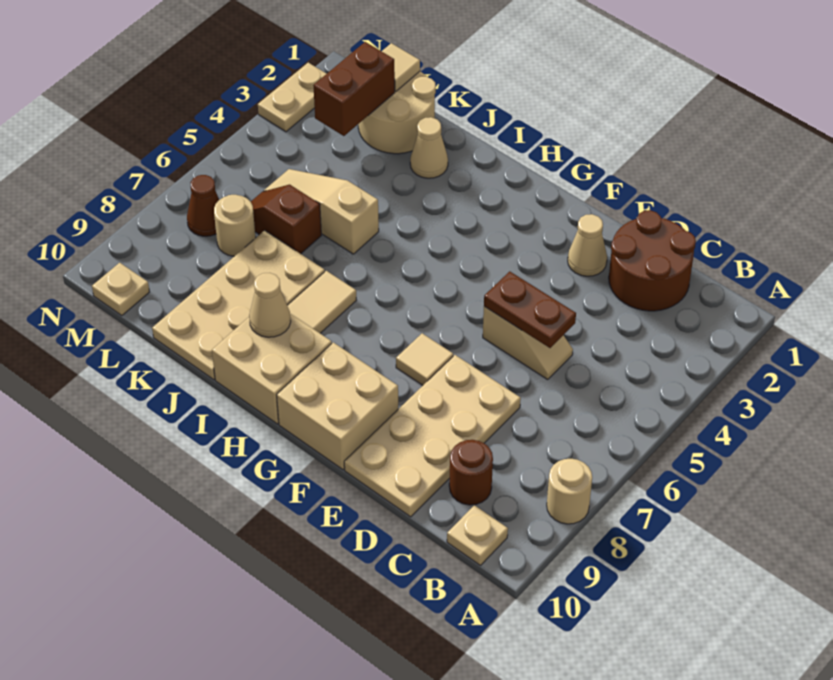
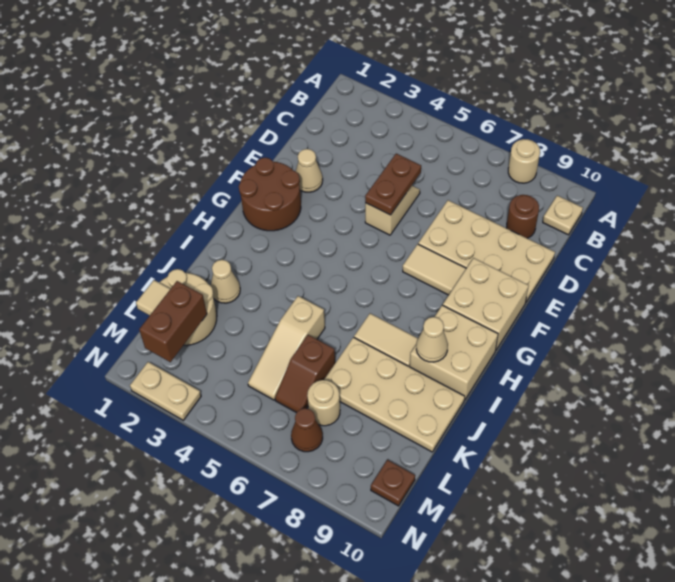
brown round brick C1:D2 level 1 -> brown round brick F1:G2 level 1
tan tile F7 level 1 -> tan tile F7:F8 level 1
brown brick L2:L3 level 2 -> brown brick L2:M2 level 2
tan plate M10 level 1 -> brown plate M10 level 1

